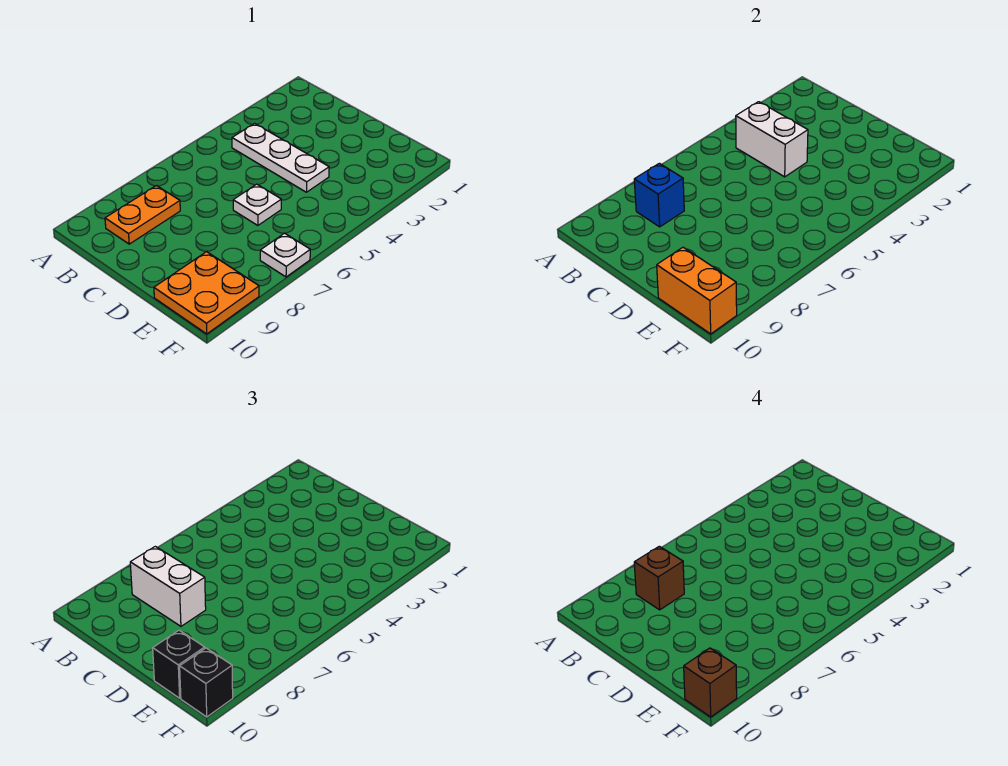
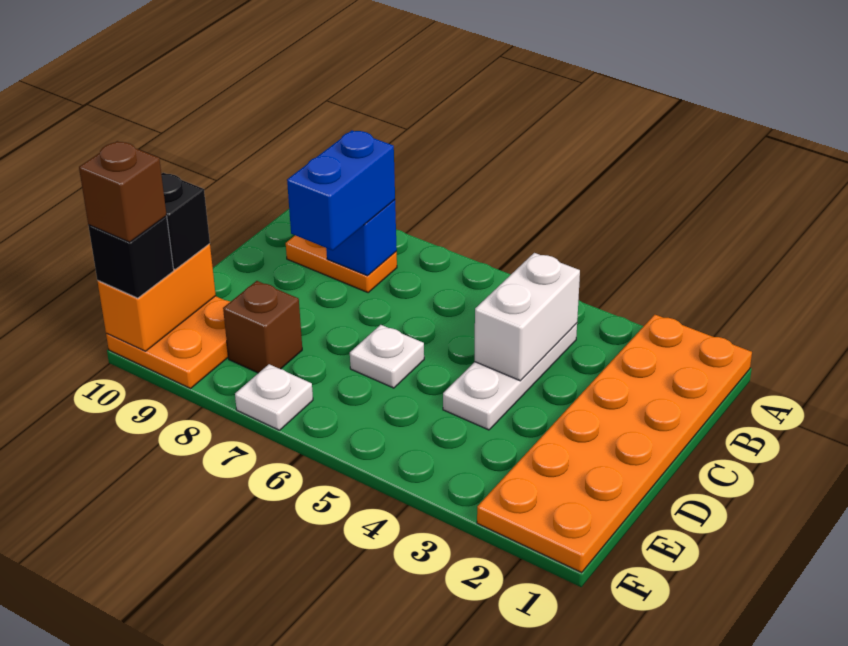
none -> orange plate A1:F2 level 1
white brick B8:C8 level 3 -> blue brick B8:C8 level 3
brown brick B8 level 4 -> brown brick E8 level 1

